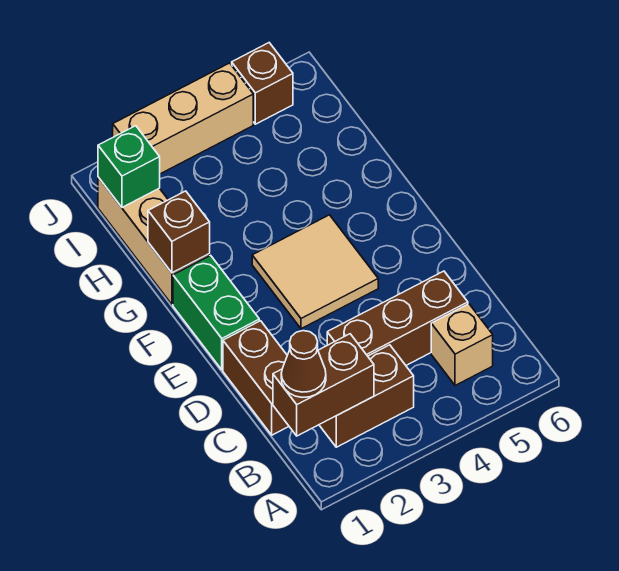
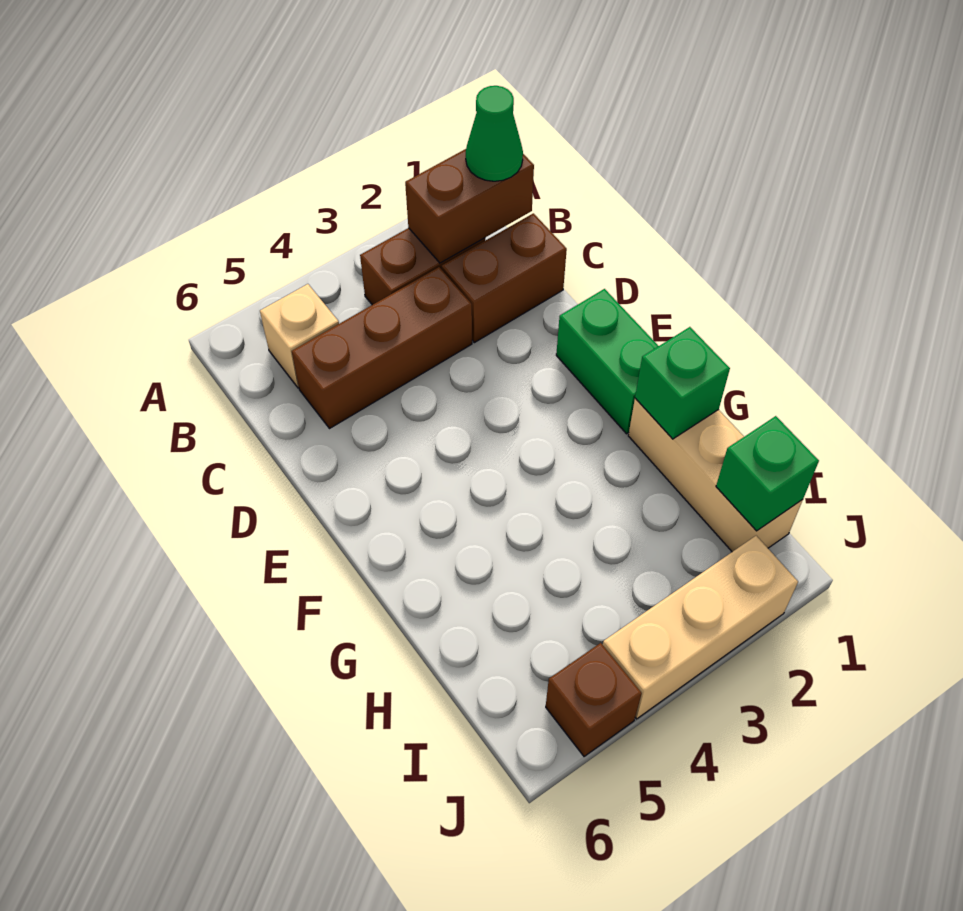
brown cone B1 level 3 -> green cone B1 level 3
brown brick C1:D1 level 1 -> brown brick C1:C2 level 1
tan tile E3:F4 level 1 -> none
brown brick G1 level 2 -> green brick G1 level 2

